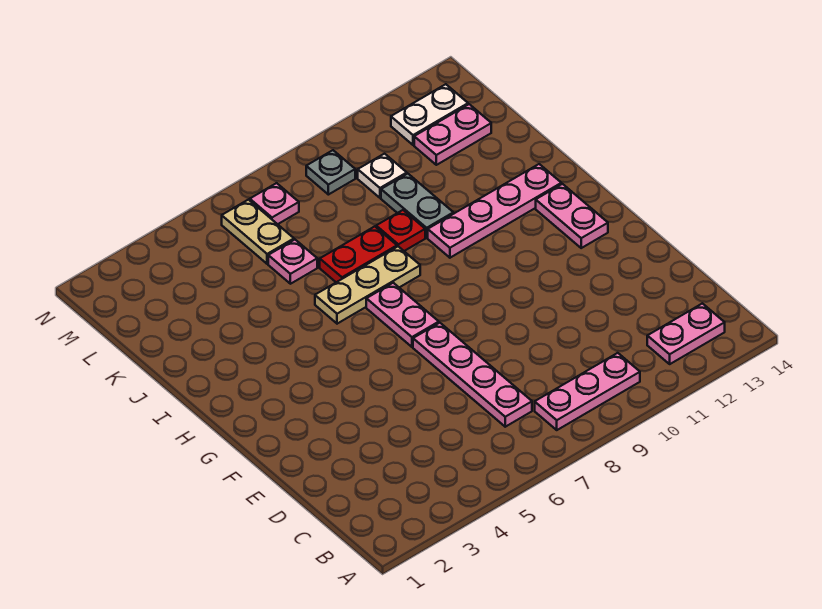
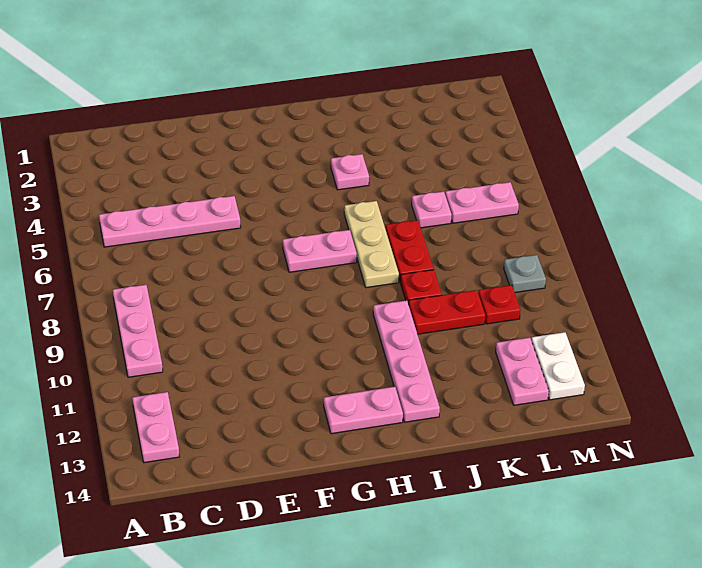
pink plate C7:F7 level 1 -> pink plate B5:E5 level 1
grey plate J10:K10 level 1 -> red plate J10:K10 level 1
tan plate L6:M6 level 1 -> pink plate L6:M6 level 1
white plate L10 level 1 -> red plate L10 level 1
pink plate M7 level 1 -> pink plate I4 level 1

